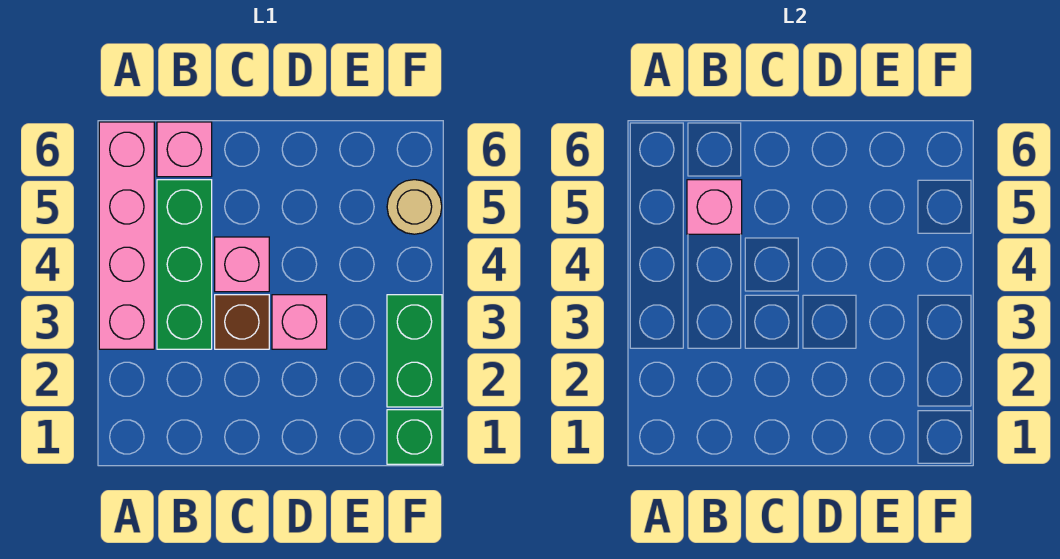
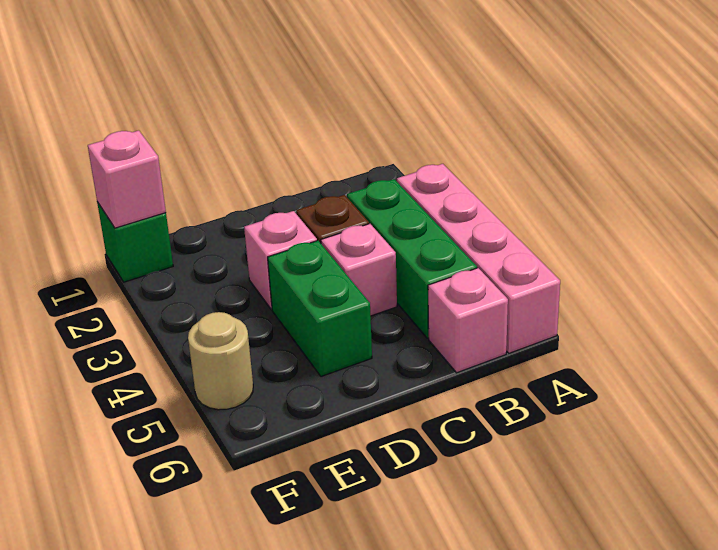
pink brick B5 level 2 -> pink brick F1 level 2
green brick F2:F3 level 1 -> green brick D4:D5 level 1

